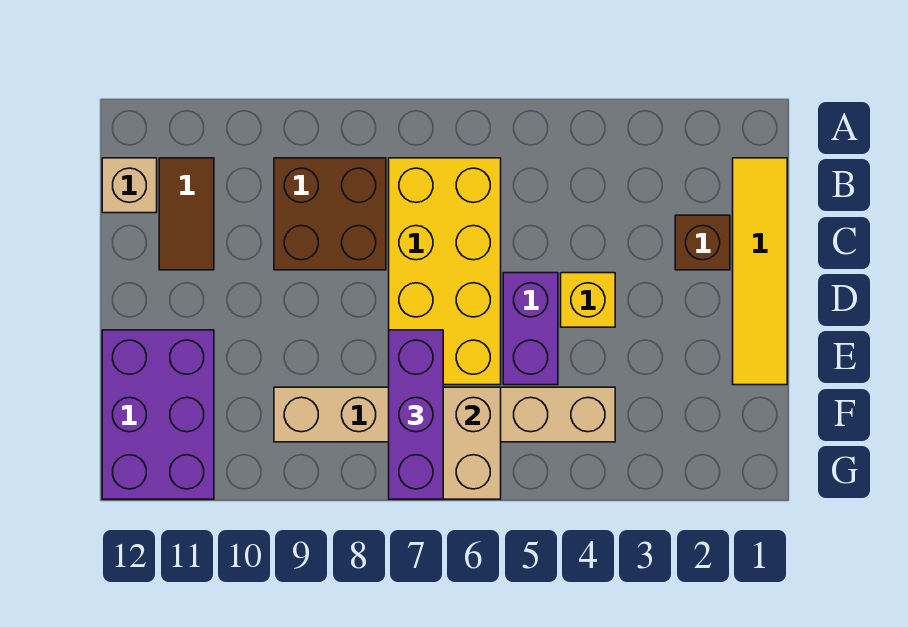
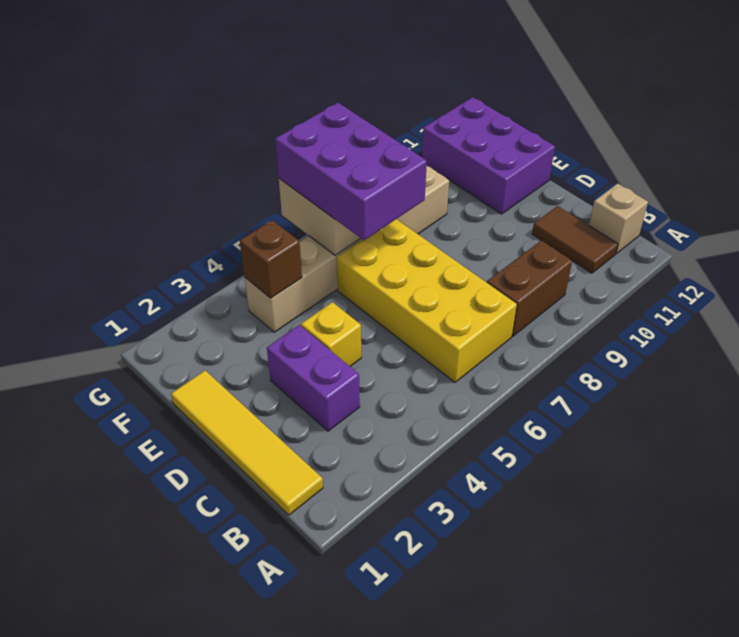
brown brick B8:C9 level 1 -> brown brick B8:B9 level 1
brown brick C2 level 1 -> brown brick F4 level 2
purple brick D5:E5 level 1 -> purple brick C3:D3 level 1
purple brick E7:G7 level 3 -> purple brick E6:G7 level 3

